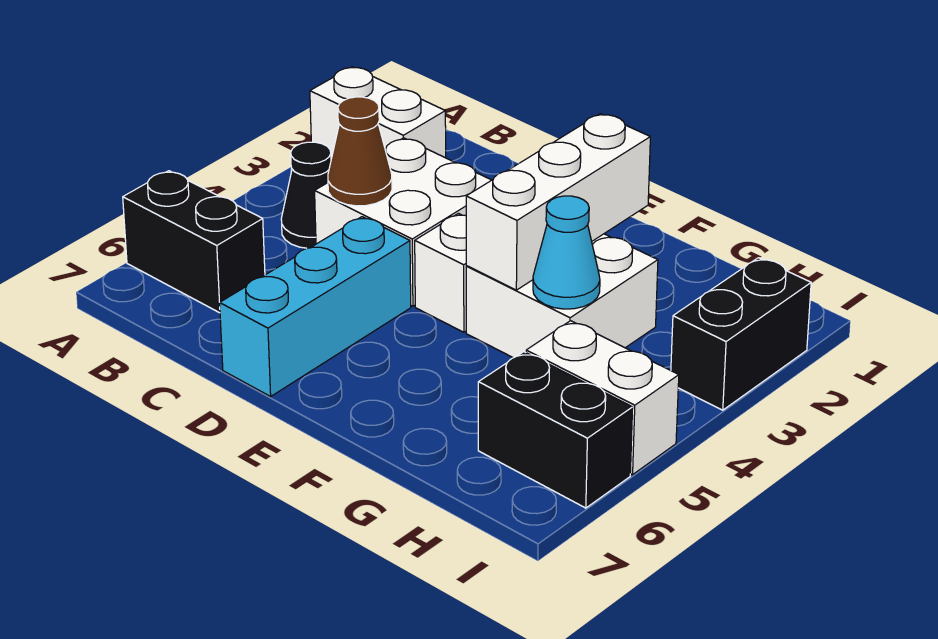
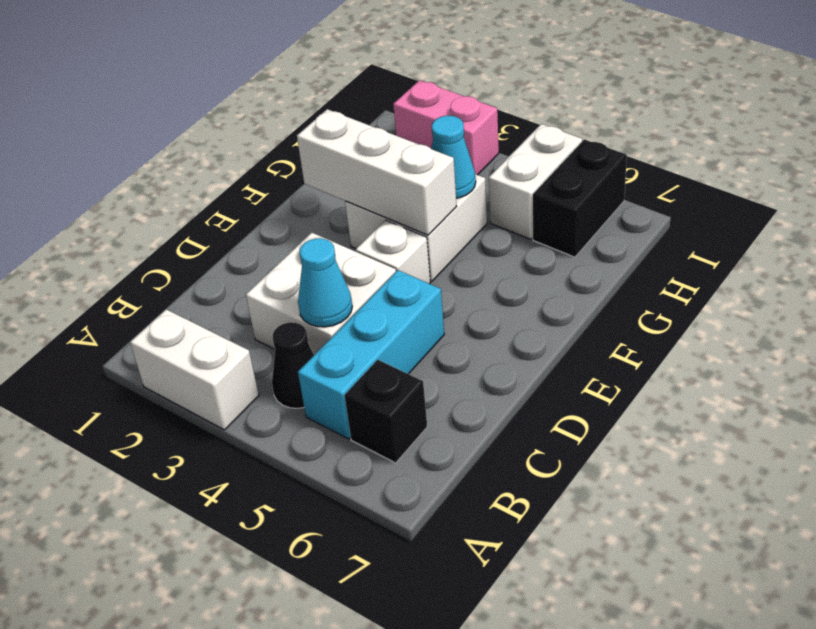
white brick A2:B2 level 1 -> white brick A2:A3 level 1
black brick A6:B6 level 1 -> black brick B6 level 1
brown cone C4 level 2 -> cyan cone C4 level 2
cyan brick D5:D7 level 1 -> cyan brick B5:D5 level 1
black brick I2:I3 level 1 -> pink brick I2:I3 level 1

